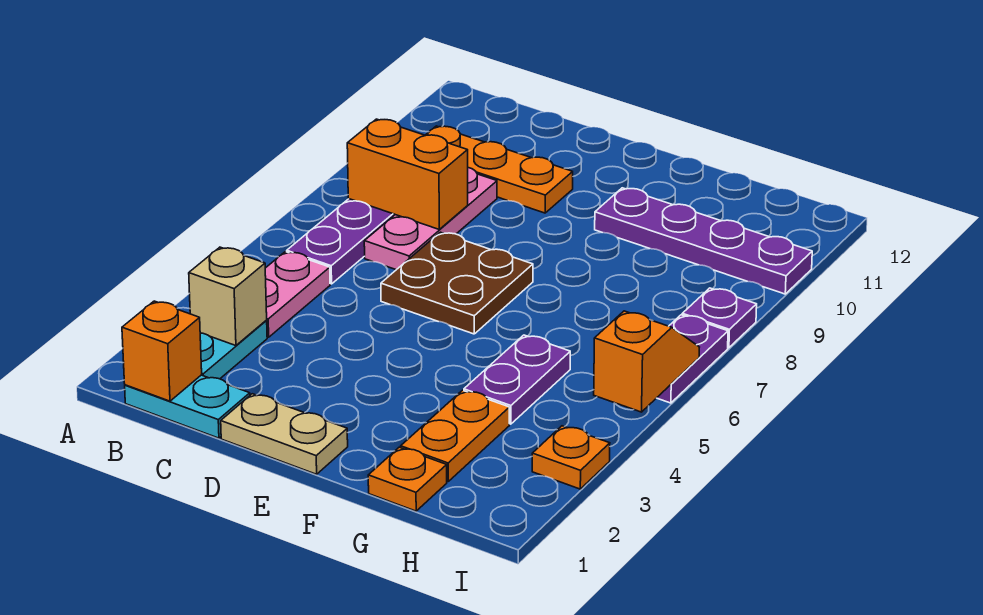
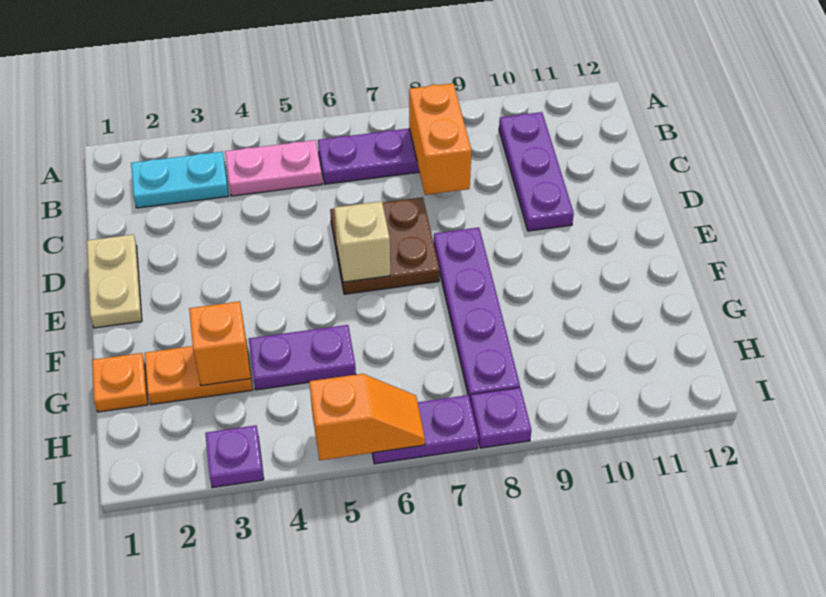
cyan plate B1:C1 level 1 -> none
orange brick B1 level 2 -> orange brick G3 level 2
tan brick B3 level 2 -> tan brick E6 level 2
orange plate B10:D10 level 1 -> purple plate B10:D10 level 1
pink plate C7:C9 level 1 -> none
purple plate F10:I10 level 1 -> purple plate E8:H8 level 1
orange plate I3 level 1 -> purple plate I3 level 1

